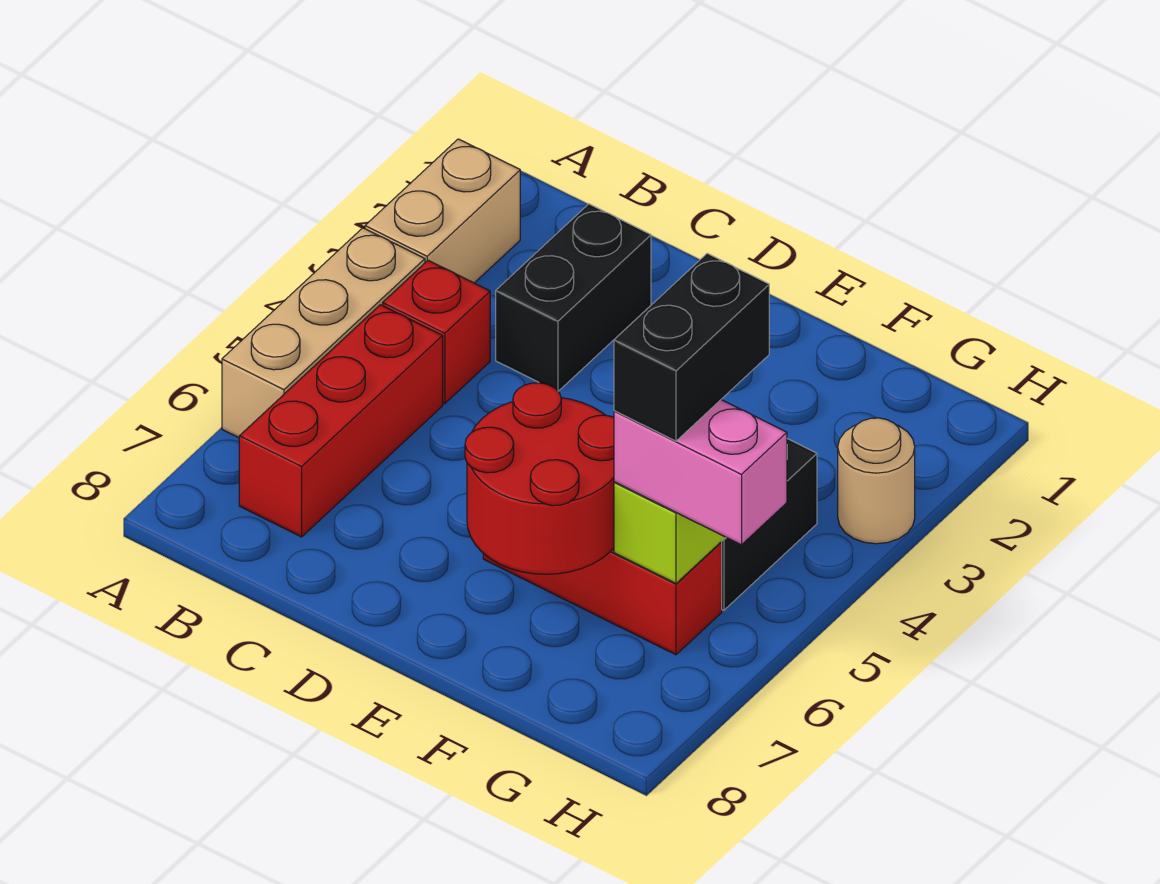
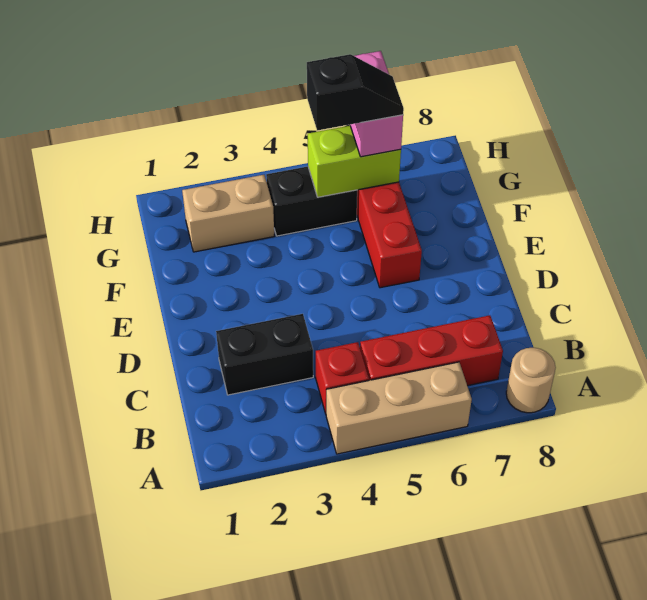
tan brick A2:A3 level 1 -> tan brick G2:G3 level 1
red round brick E6:F7 level 2 -> none
black brick G5:G6 level 4 -> black slope G5:G6 level 4 top 5
tan round brick H3 level 1 -> tan round brick A8 level 1

